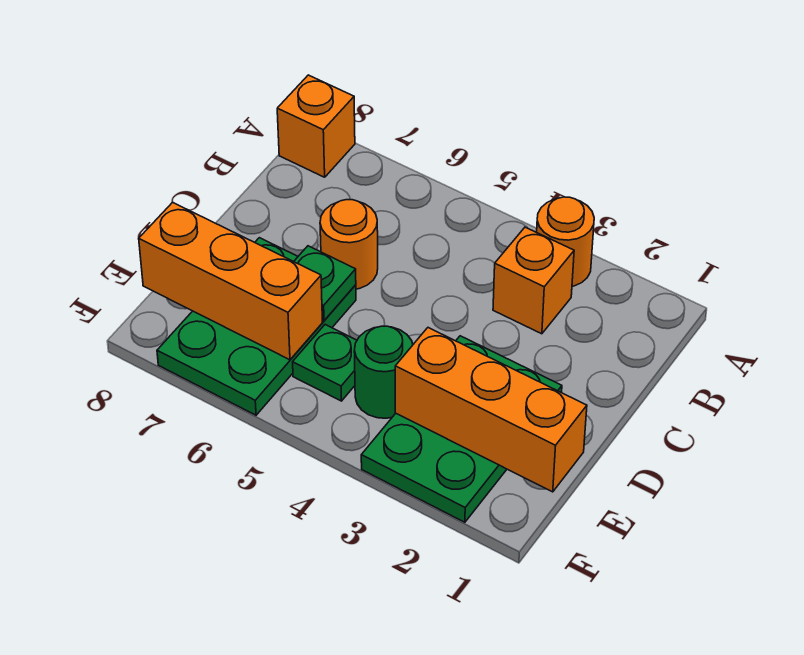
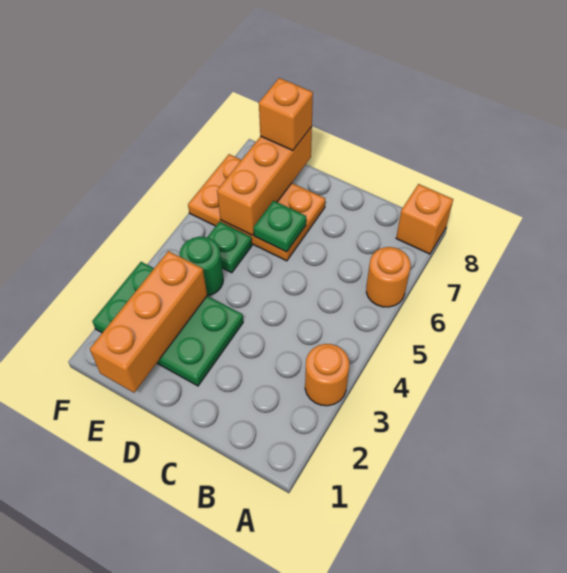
orange brick B3 level 1 -> orange brick E8 level 3
orange round brick C6 level 1 -> orange round brick A6 level 1
green plate D6:F7 level 1 -> orange plate D6:F7 level 1

